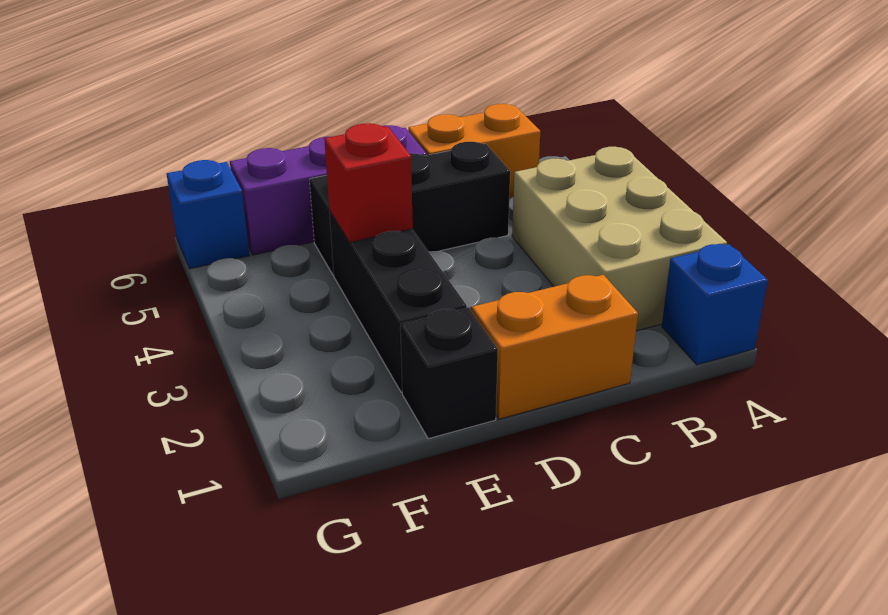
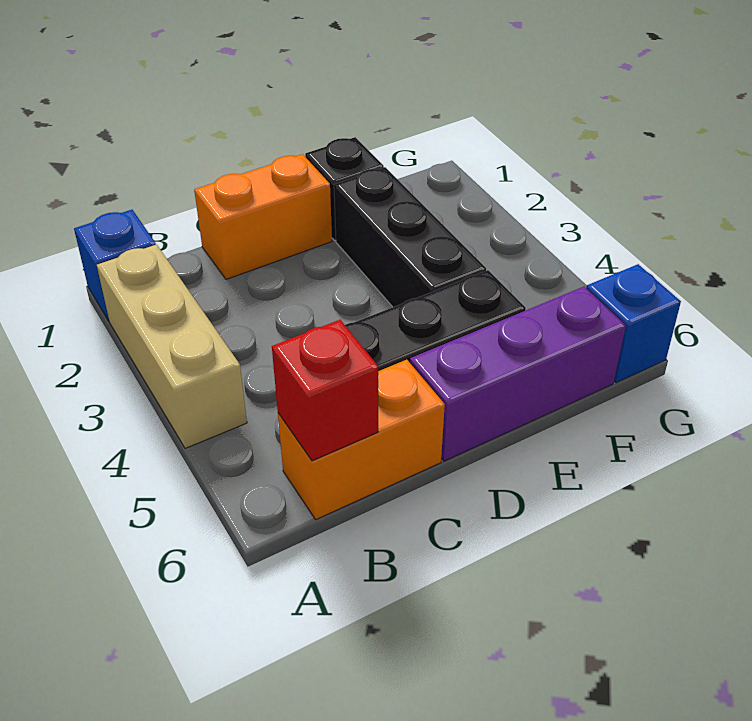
tan brick A2:B4 level 1 -> tan brick A2:A4 level 1
red brick E4 level 2 -> red brick B6 level 2

